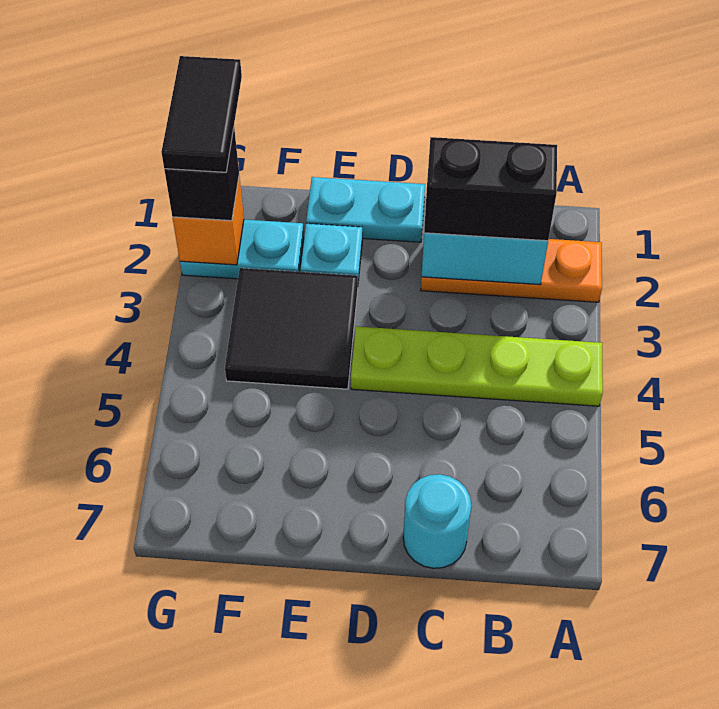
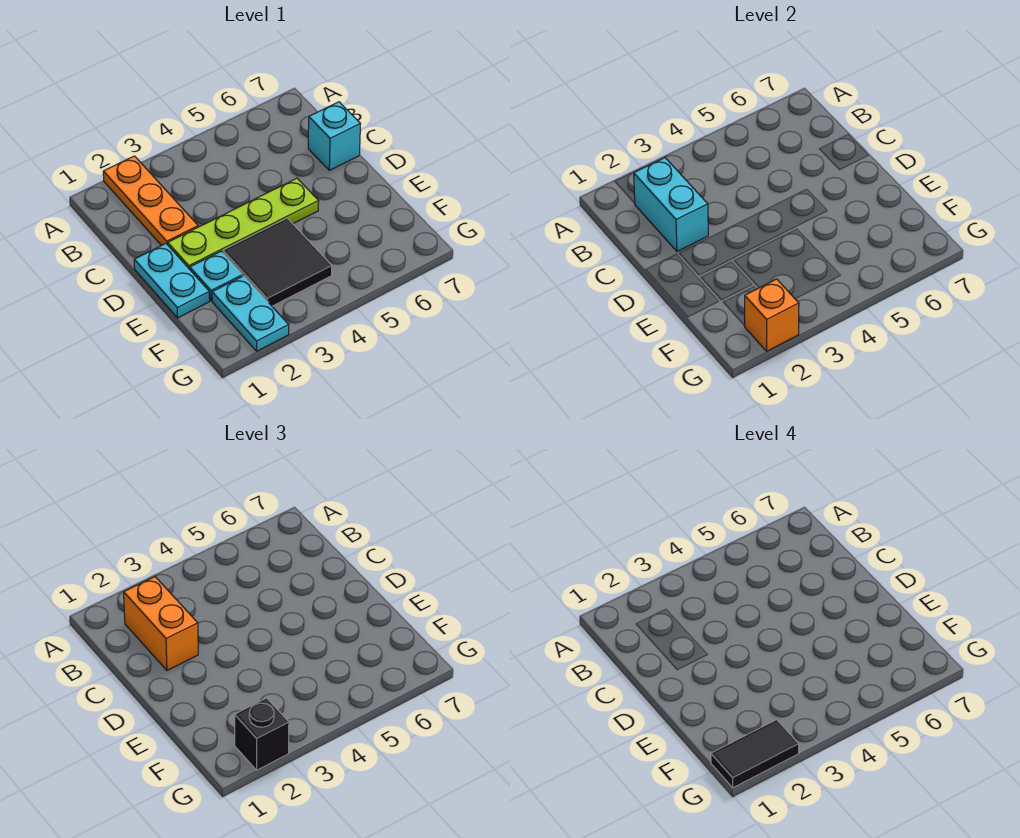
lime plate A4:D4 level 1 -> lime plate D2:D5 level 1
black brick B2:C2 level 3 -> orange brick B2:C2 level 3
cyan round brick C7 level 1 -> cyan brick C7 level 1

